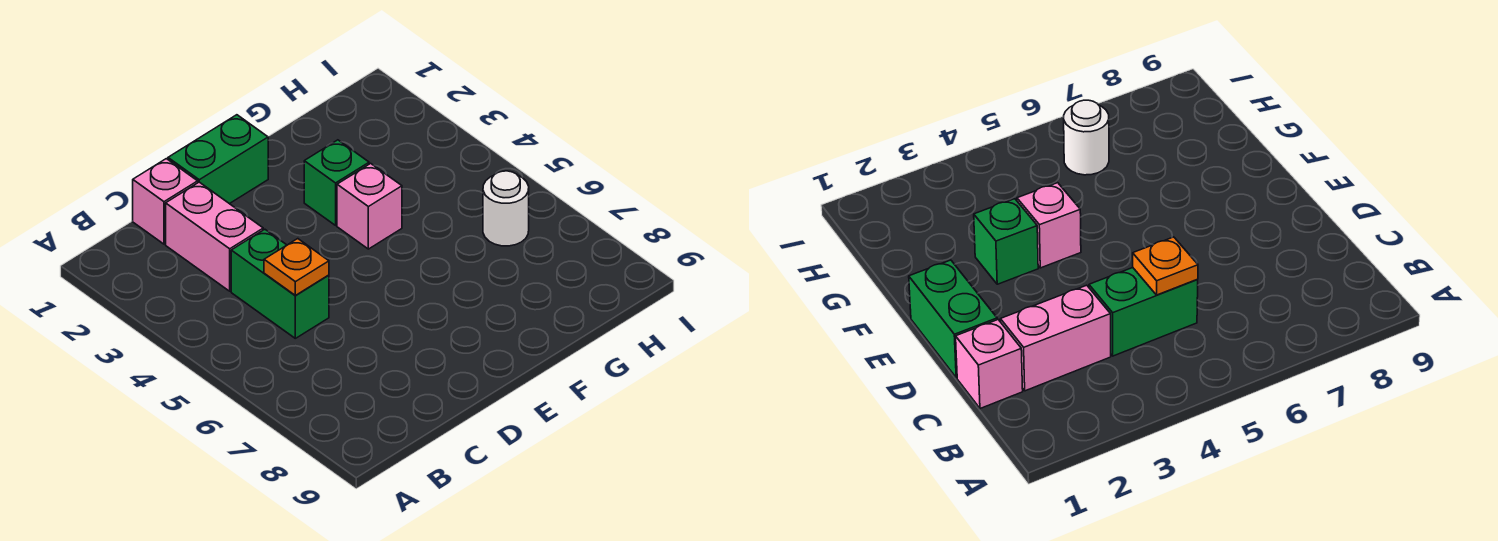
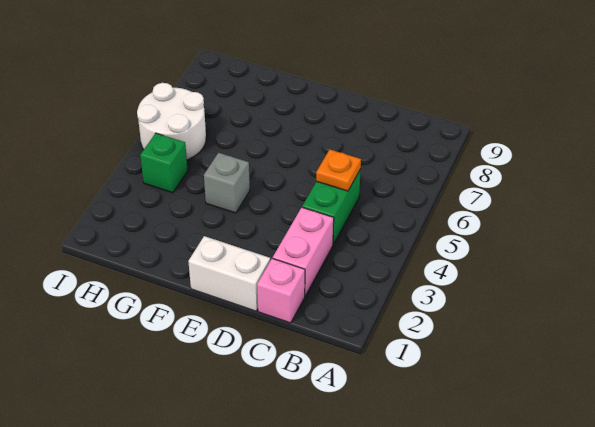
green brick D1:E1 level 1 -> white brick D1:E1 level 1
green brick F3 level 1 -> green brick H4 level 1
pink brick F4 level 1 -> grey brick F4 level 1
white round brick H6 level 1 -> white round brick H5:I6 level 1

